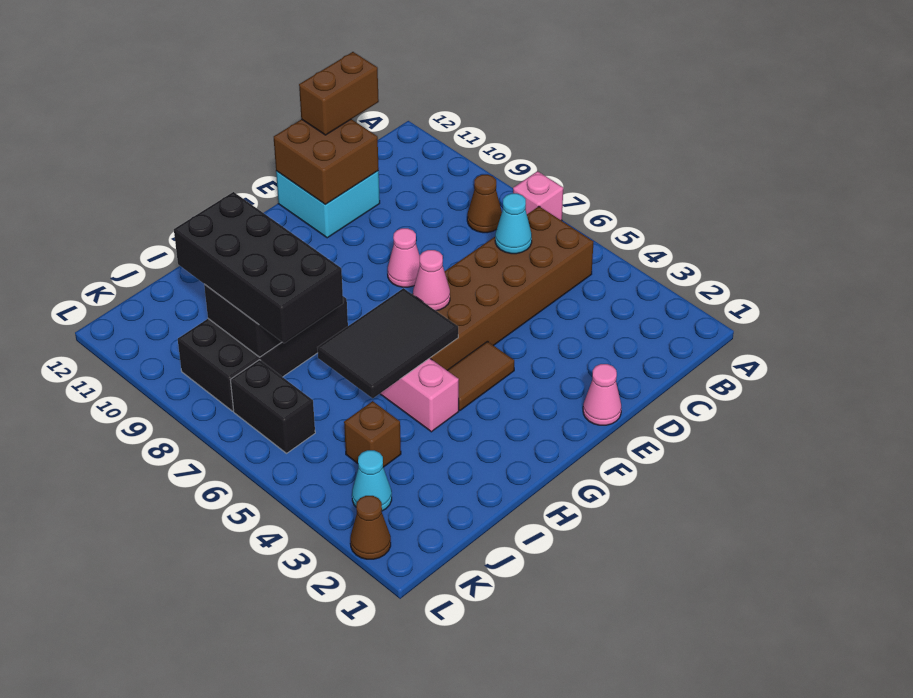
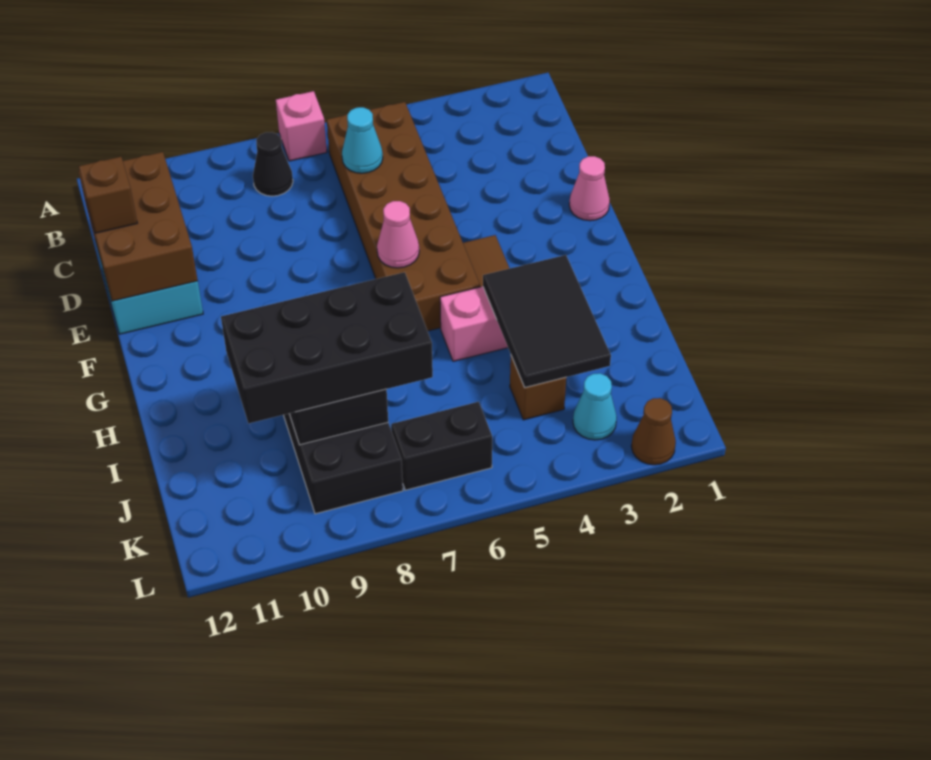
brown cone B8 level 1 -> black cone B8 level 1
brown brick C12:D12 level 3 -> brown brick D12 level 3
brown brick D11:E12 level 2 -> brown brick C11:E12 level 2
pink cone E8 level 1 -> none
black tile G5:I6 level 2 -> black tile H3:J4 level 2

